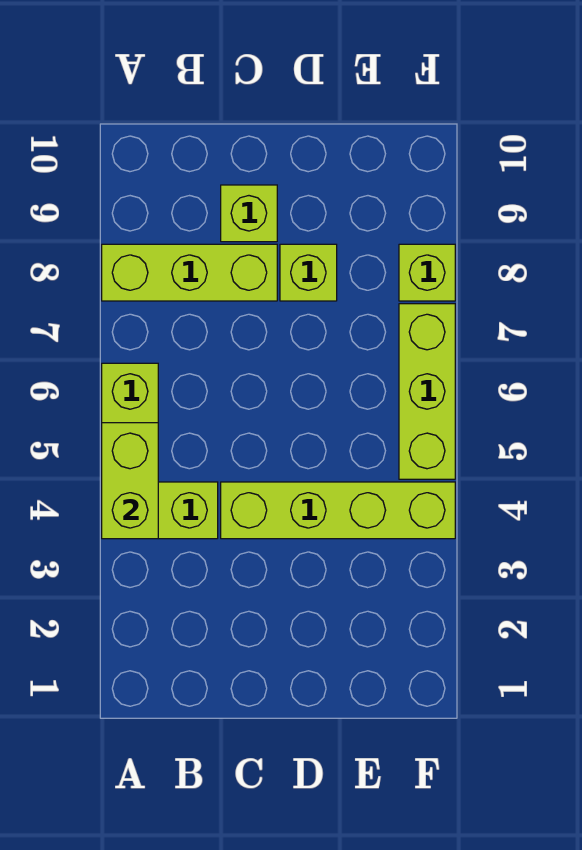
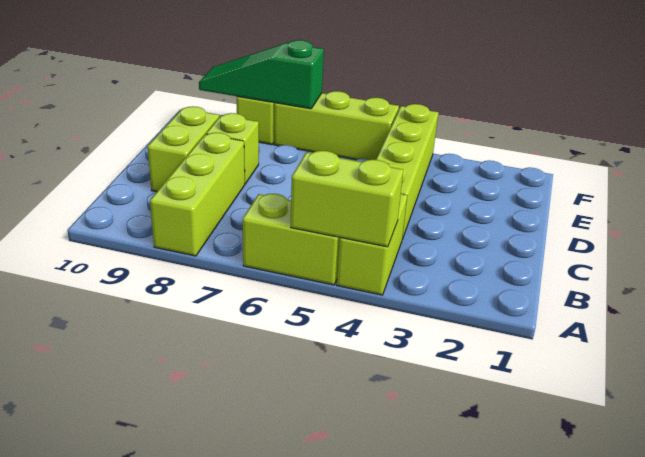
lime brick C9 level 1 -> lime brick C9:D9 level 1
none -> green slope F7:F9 level 2 top 7

